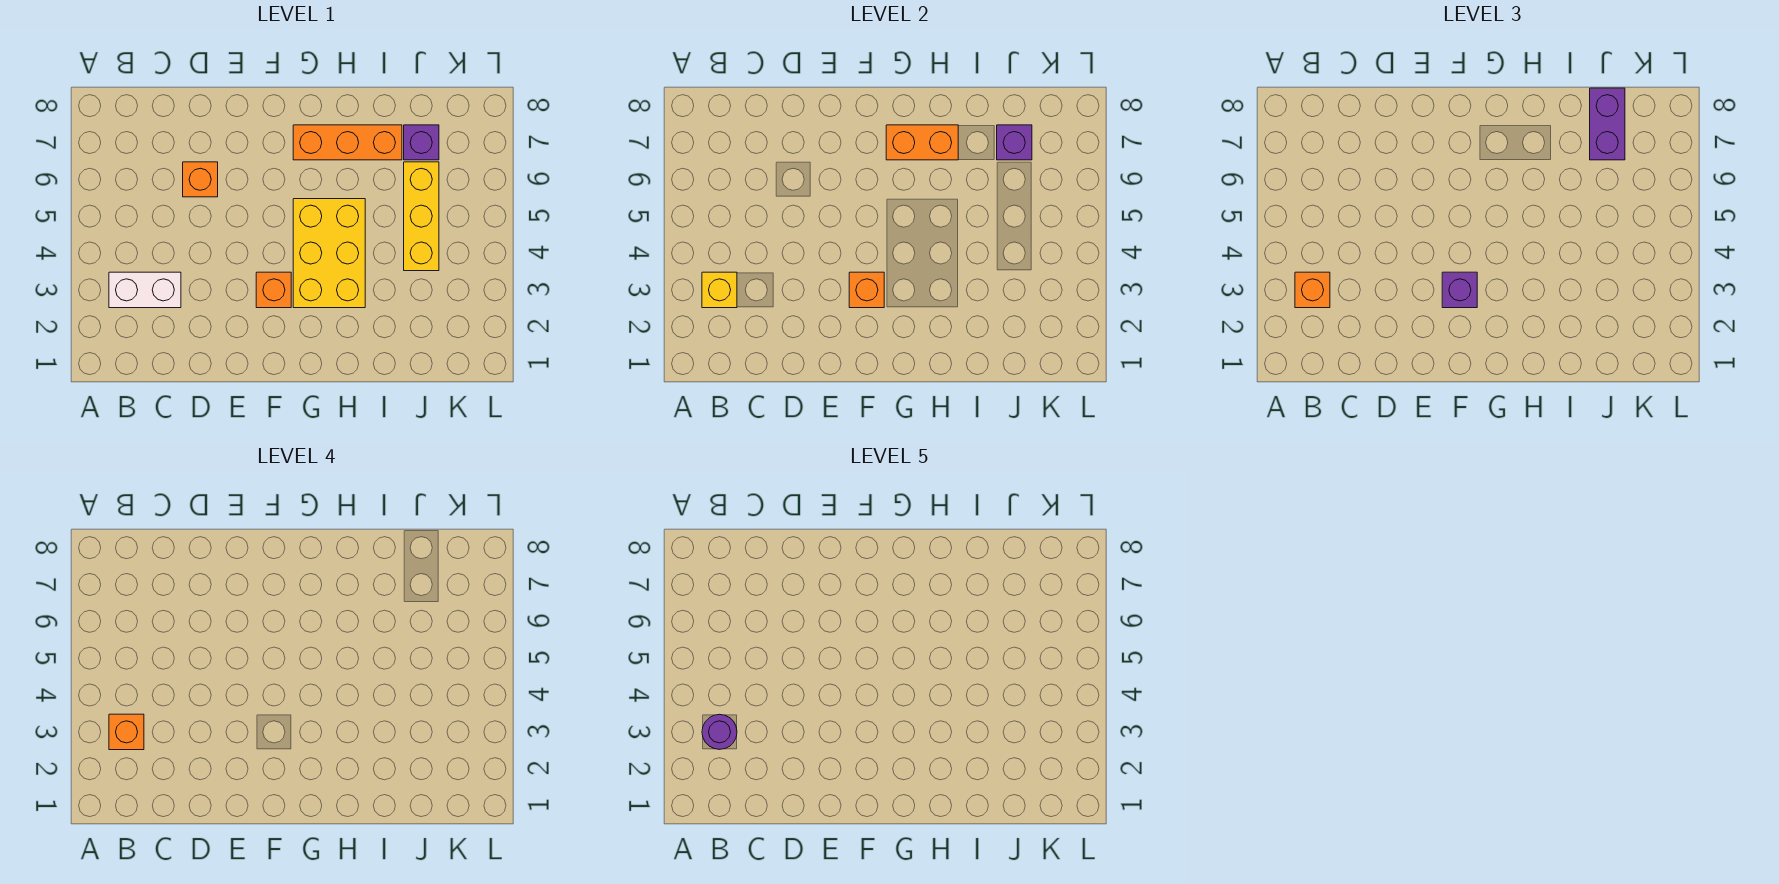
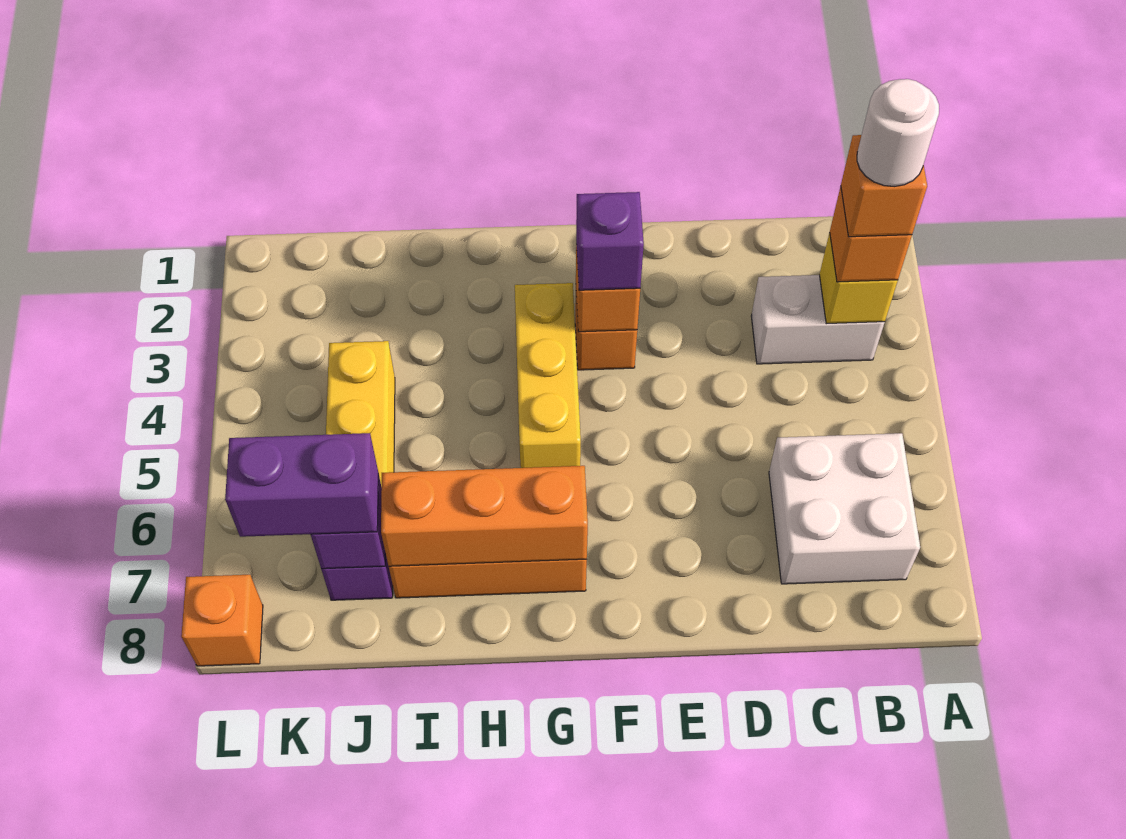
purple round brick B3 level 5 -> white round brick B3 level 5
none -> white brick B6:C7 level 1
orange brick D6 level 1 -> orange brick L8 level 1
yellow brick G3:H5 level 1 -> yellow brick G3:G5 level 1
orange brick G7:H7 level 2 -> orange brick G7:I7 level 2
purple brick J7:J8 level 3 -> purple brick J7:K7 level 3

